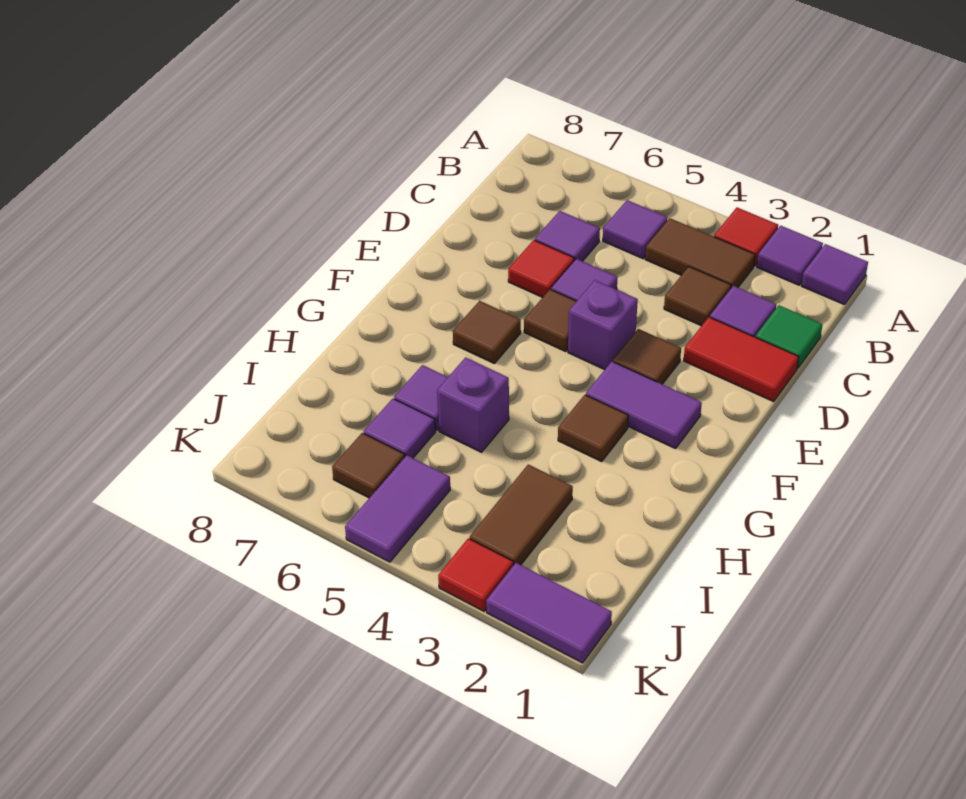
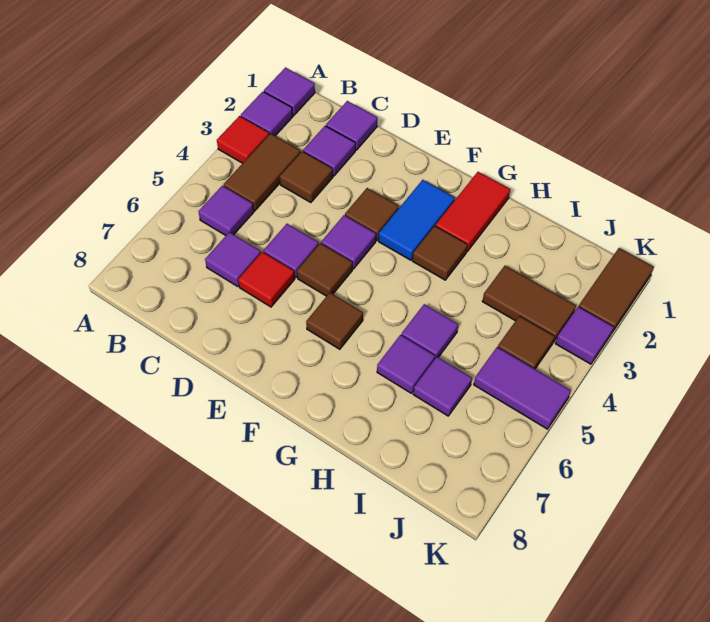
green tile C1 level 1 -> purple tile C1 level 1
red tile D1:D2 level 1 -> red tile G1:G2 level 1
purple brick E4 level 1 -> purple tile E4 level 1
purple tile F2:F3 level 1 -> blue tile F2:F3 level 1
purple brick H5 level 1 -> purple tile H5 level 1
brown tile J6 level 1 -> brown tile J4 level 1
purple tile K1:K2 level 1 -> brown tile K1:K2 level 1
red tile K3 level 1 -> purple tile K3 level 1

